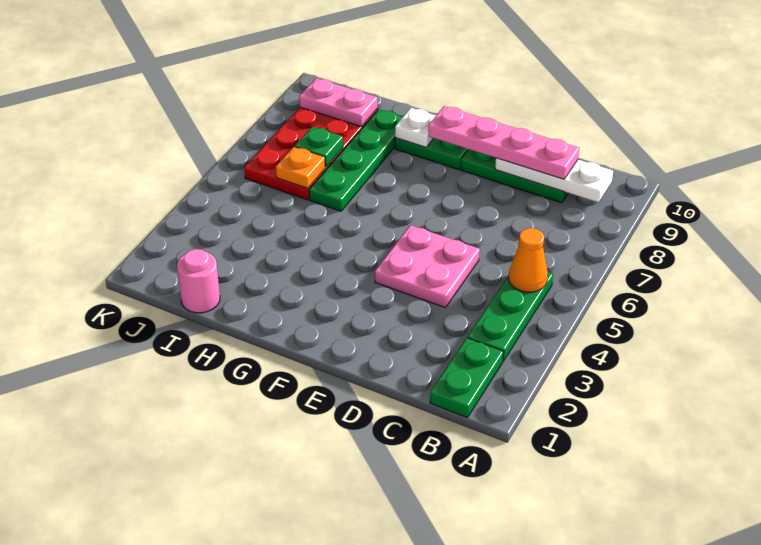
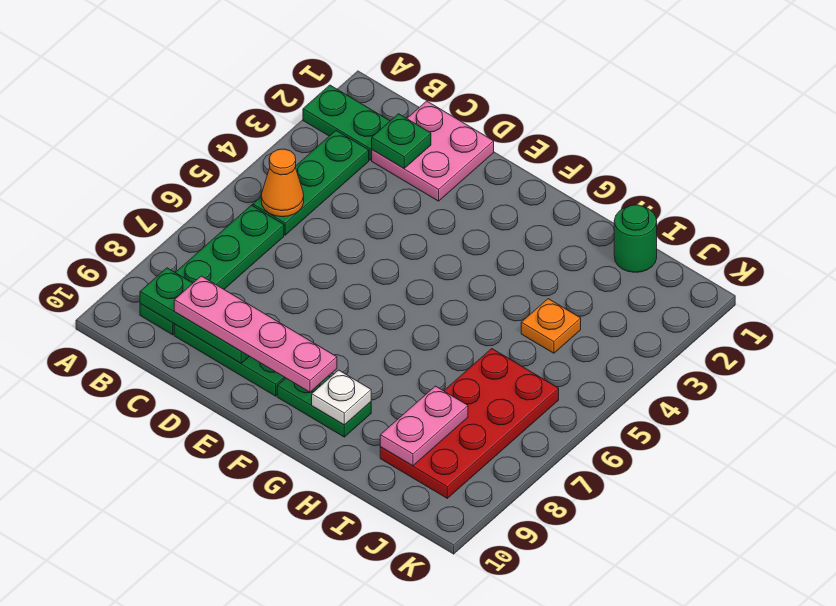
green plate B1:B2 level 1 -> green plate A2:B2 level 1
white plate B9:D9 level 2 -> green plate B9:D9 level 2
pink plate D4:E5 level 1 -> pink plate C1:D2 level 1
green plate H6:H9 level 1 -> green plate B6:B9 level 1
pink round brick I1 level 1 -> green round brick I1 level 1
orange plate I6 level 2 -> orange plate I4 level 1
green plate I7 level 2 -> green plate C2 level 2
pink plate I9:J9 level 2 -> pink plate I8:I9 level 2

